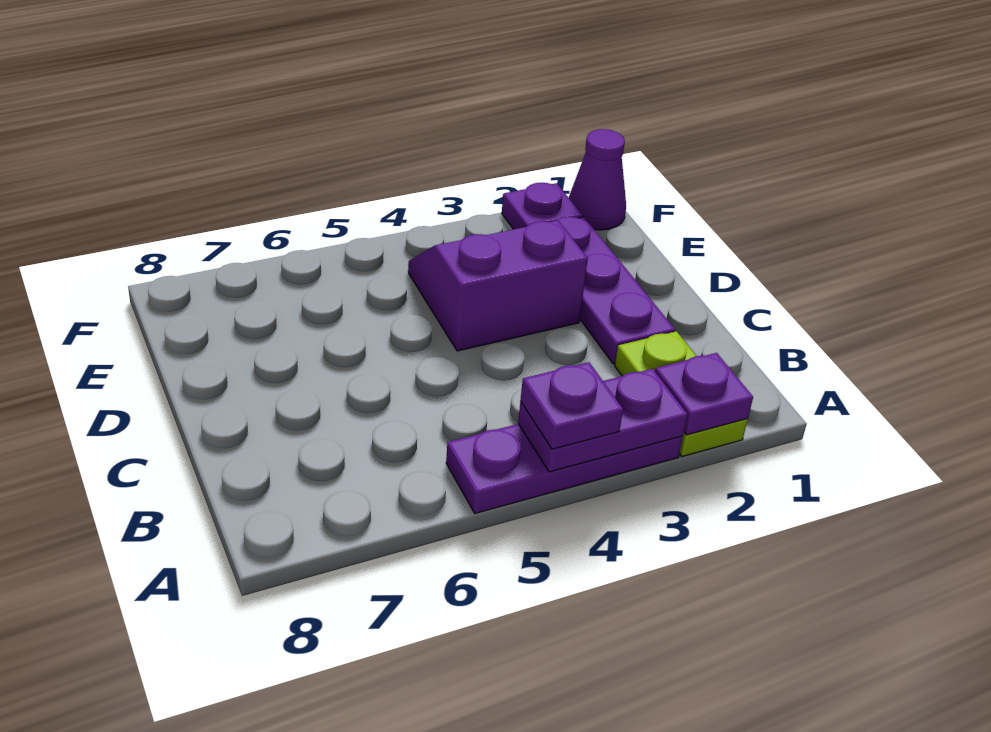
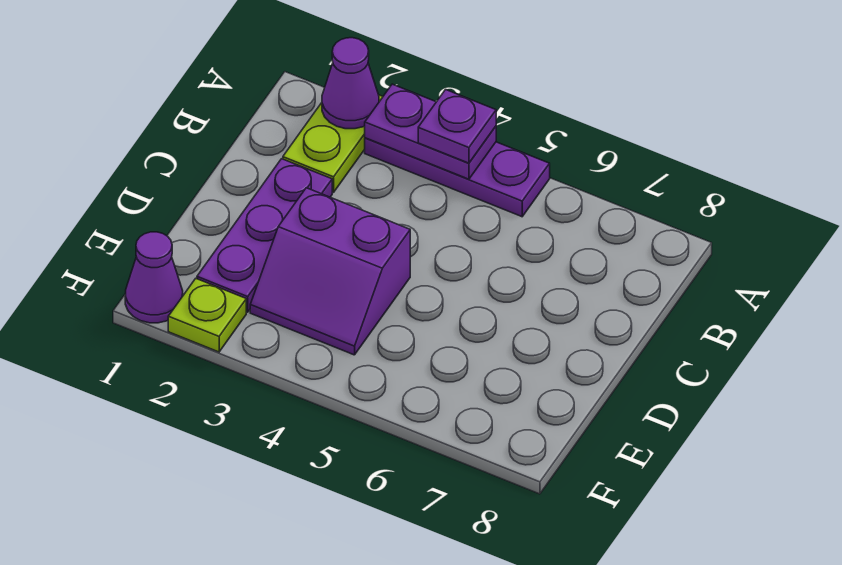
purple plate A2 level 2 -> purple cone A2 level 2
purple plate F2 level 1 -> lime plate F2 level 1

